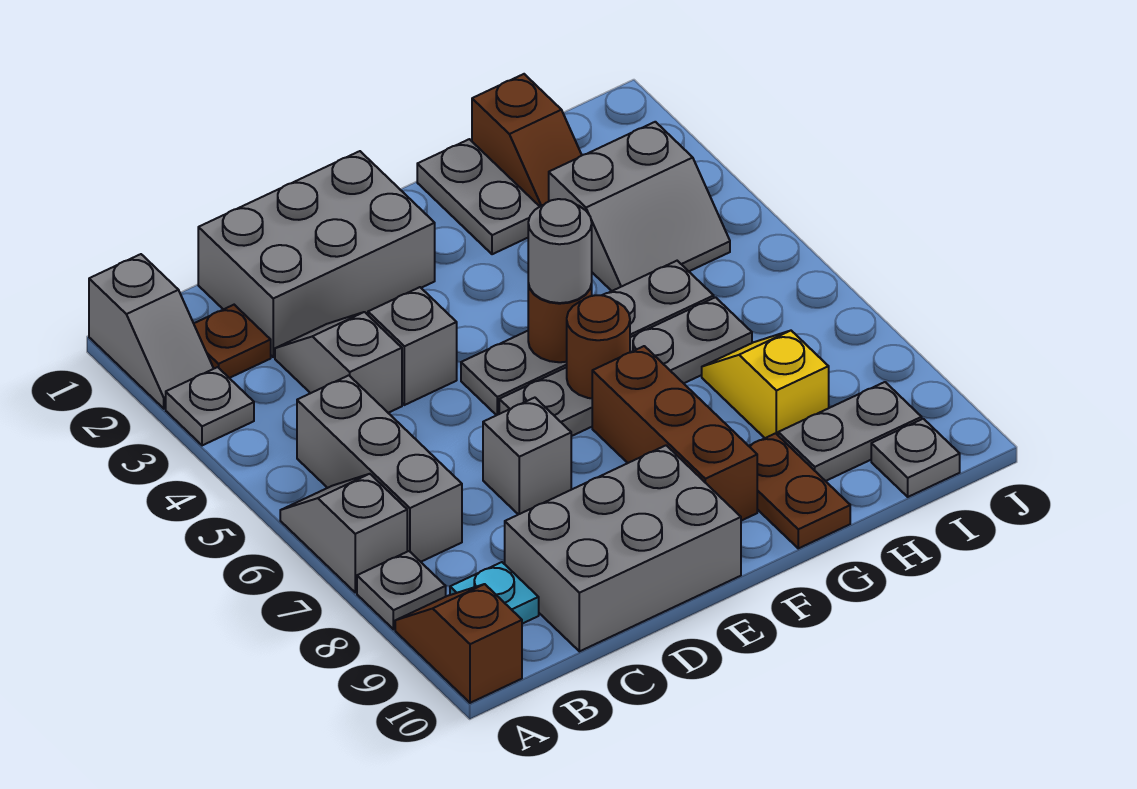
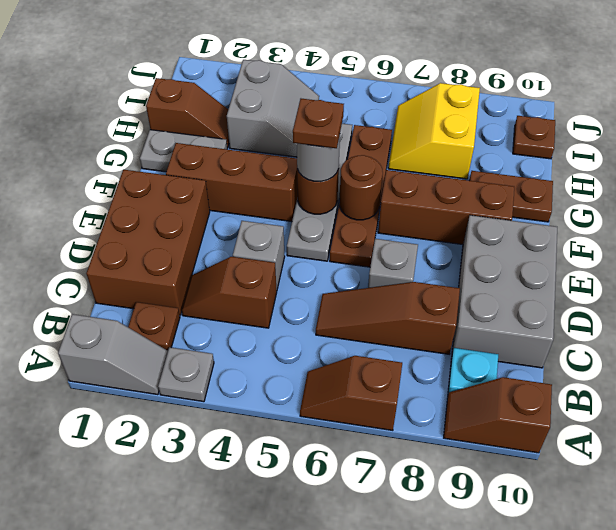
grey slope A6:A7 level 1 top 7 -> brown slope A6:A7 level 1 top 7
grey plate A8 level 1 -> none
grey brick B5:B7 level 1 -> none
grey brick C1:E2 level 1 -> brown brick C1:E2 level 1
grey slope C3:C4 level 1 top 4 -> brown slope C3:C4 level 1 top 4
none -> brown slope C6:C8 level 1 top 8
grey plate E6:H6 level 1 -> brown plate E6:H6 level 1
none -> brown brick F2:F4 level 1
none -> brown plate F5 level 4
yellow slope H7:H8 level 1 top 8 -> yellow slope H7:I8 level 1 top 8
grey plate H9:I9 level 1 -> none
grey plate I10 level 1 -> brown plate I10 level 1

